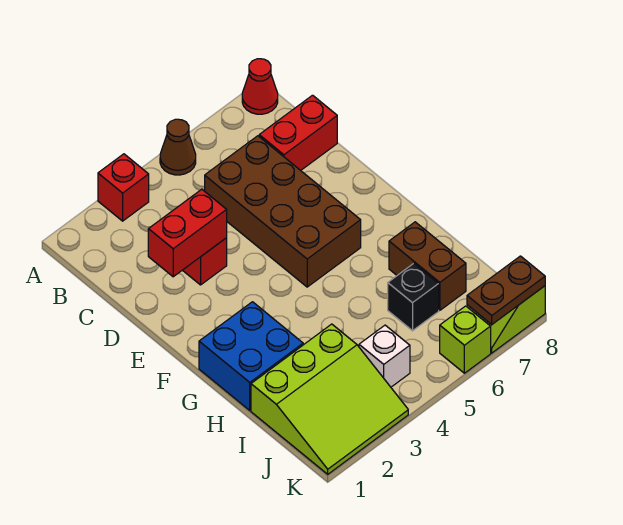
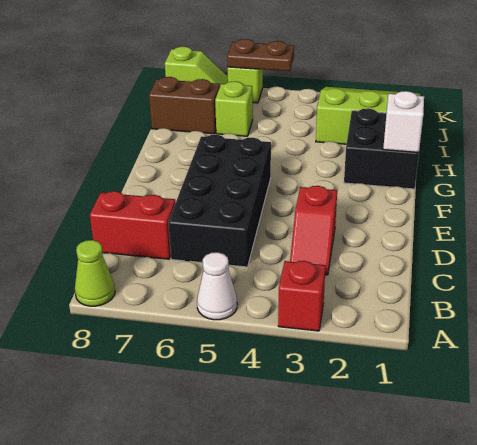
brown cone A5 level 1 -> white cone A5 level 1
red cone A8 level 1 -> lime cone A8 level 1
brown brick C5:F6 level 1 -> black brick C5:F6 level 1
red brick D2:D3 level 2 -> none
blue brick G1:H2 level 1 -> black brick G1:H2 level 1
brown brick H7:I7 level 1 -> brown brick I7:I8 level 1
black brick I6 level 1 -> lime brick I6 level 1
white brick J4 level 1 -> white brick G1 level 2
brown plate K7:K8 level 2 -> brown plate K5:K6 level 2

